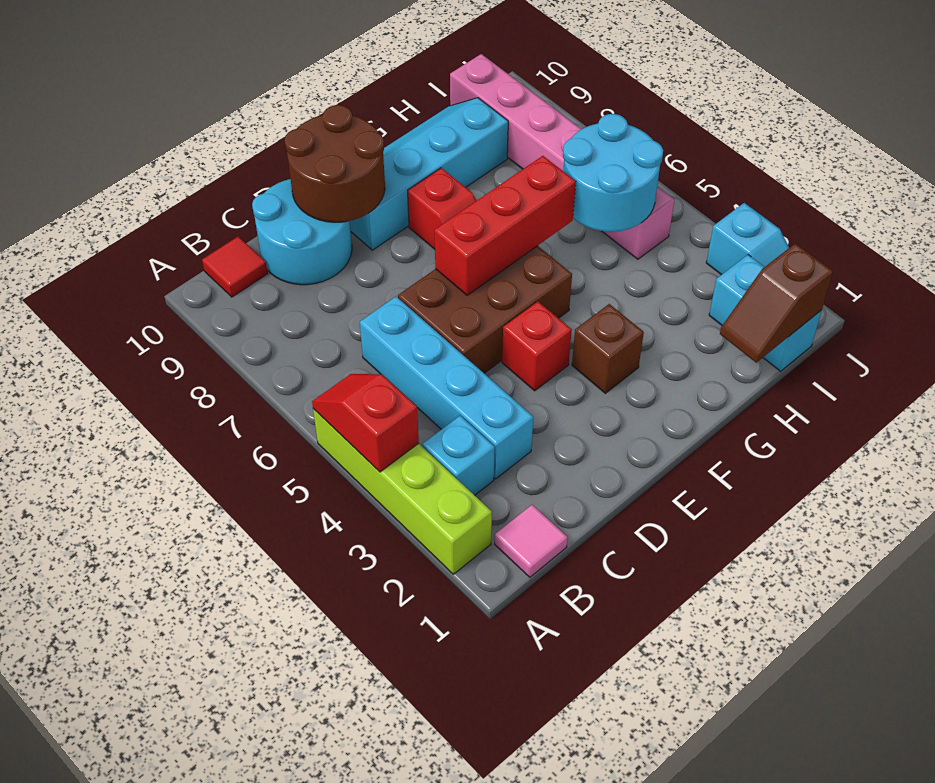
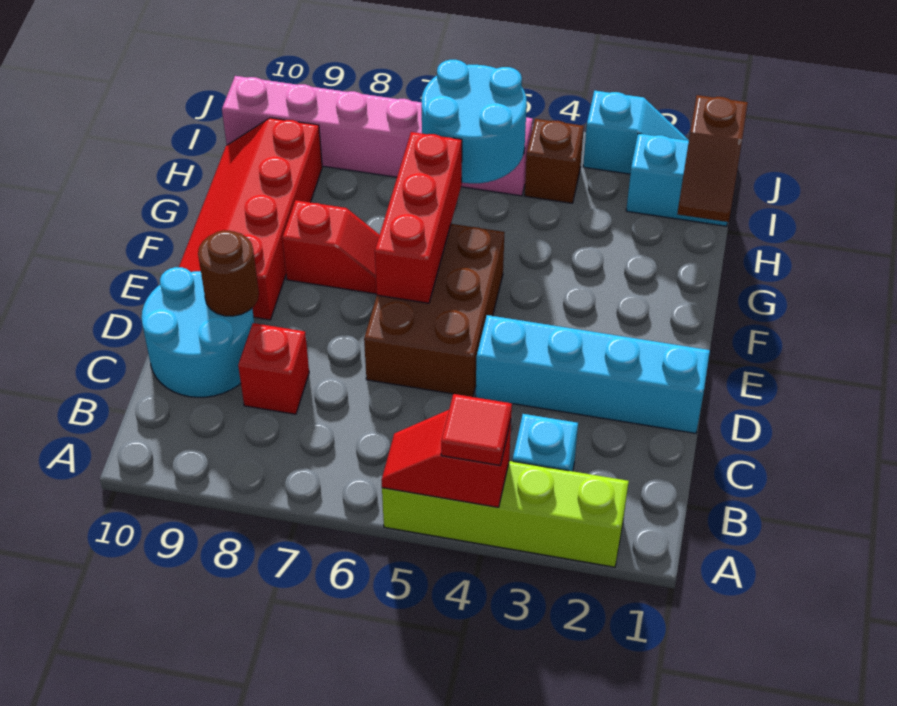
pink tile B1 level 1 -> none
red tile B10 level 1 -> red tile A4 level 3
cyan brick C3:C6 level 1 -> cyan brick D1:D4 level 1
brown round brick D9:E10 level 2 -> brown round brick D9 level 2
red brick E4 level 1 -> red brick C8 level 1
cyan slope E9:H10 level 1 top 9 -> red slope E9:H10 level 1 top 9
brown brick F3 level 1 -> brown brick I4 level 1

